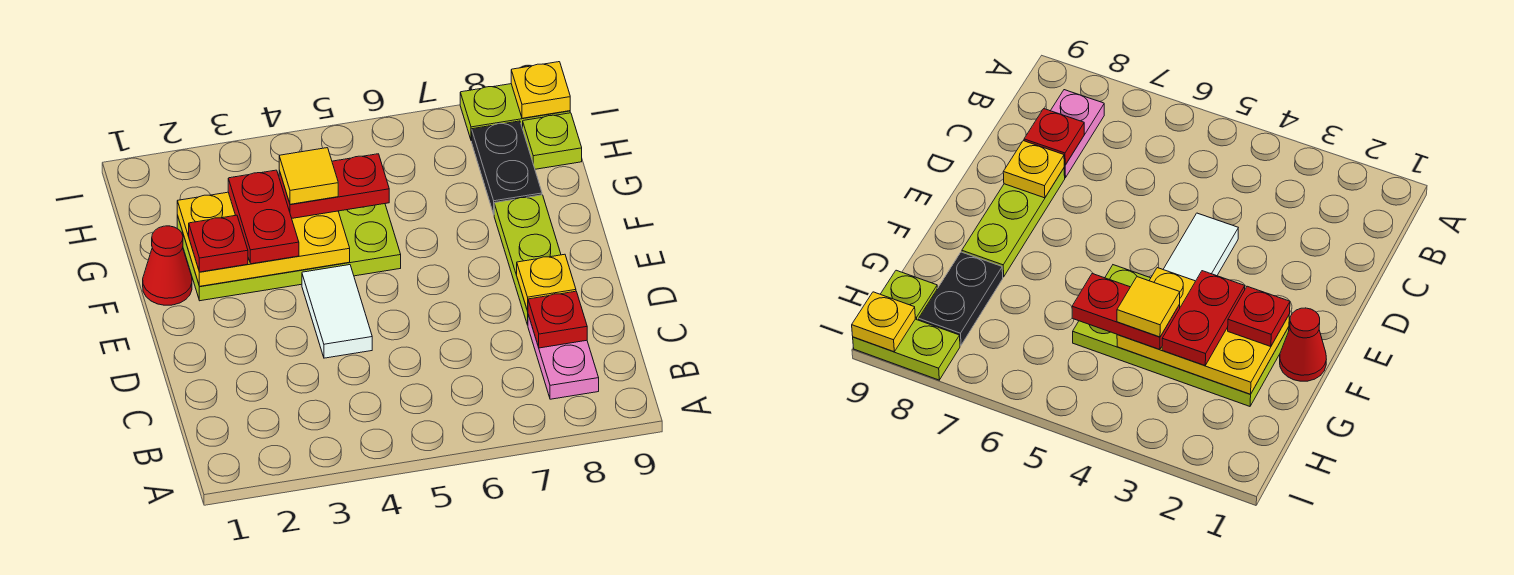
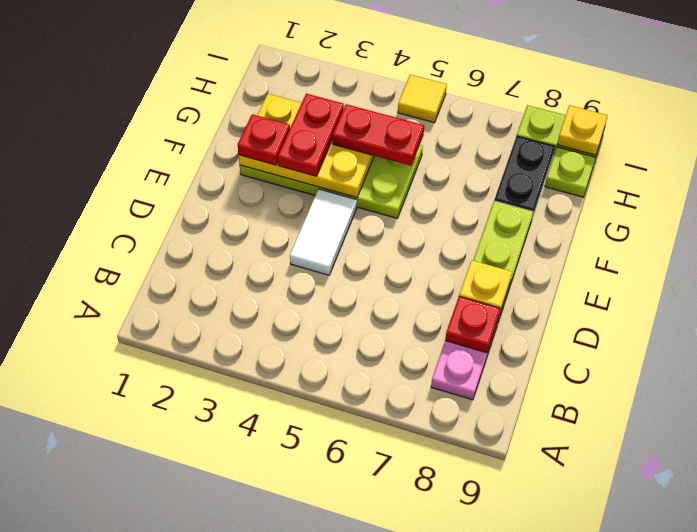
red cone F1 level 1 -> none
yellow tile G4 level 4 -> yellow tile I5 level 1

